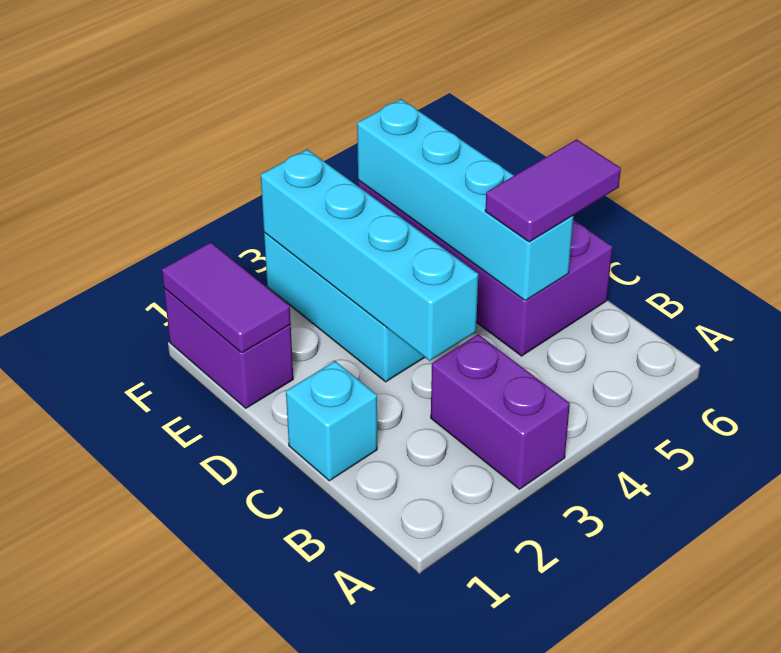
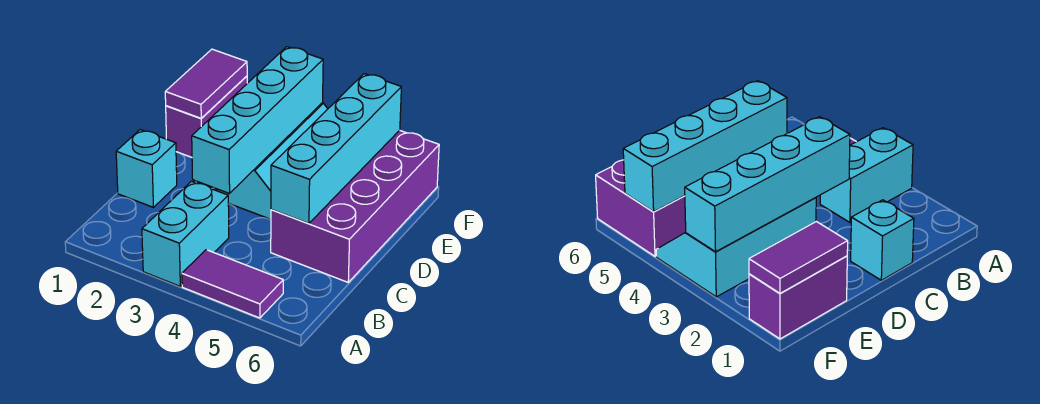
purple brick A3:B3 level 1 -> cyan brick A3:B3 level 1
purple tile C5:C6 level 3 -> purple tile A4:A5 level 1

